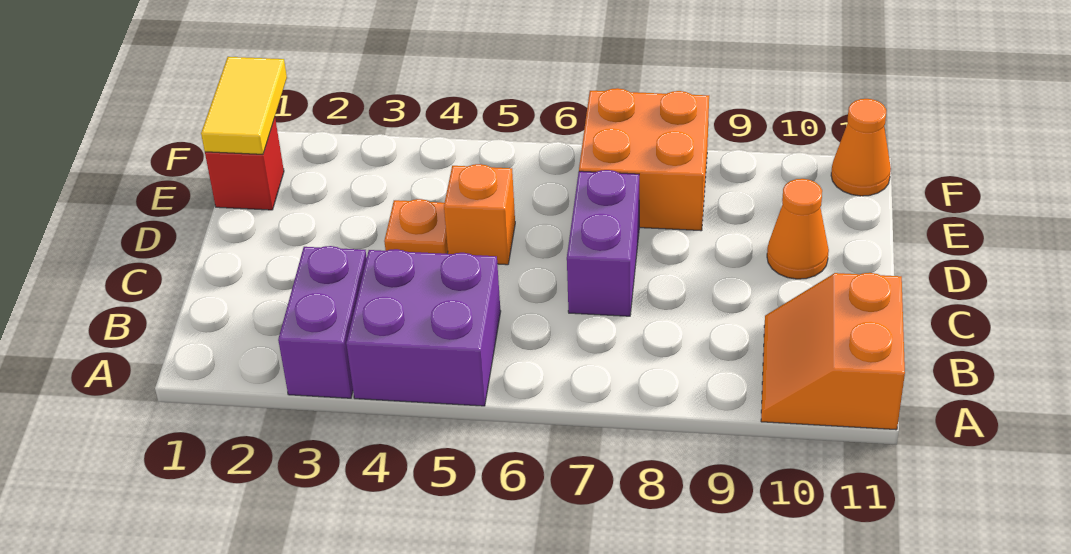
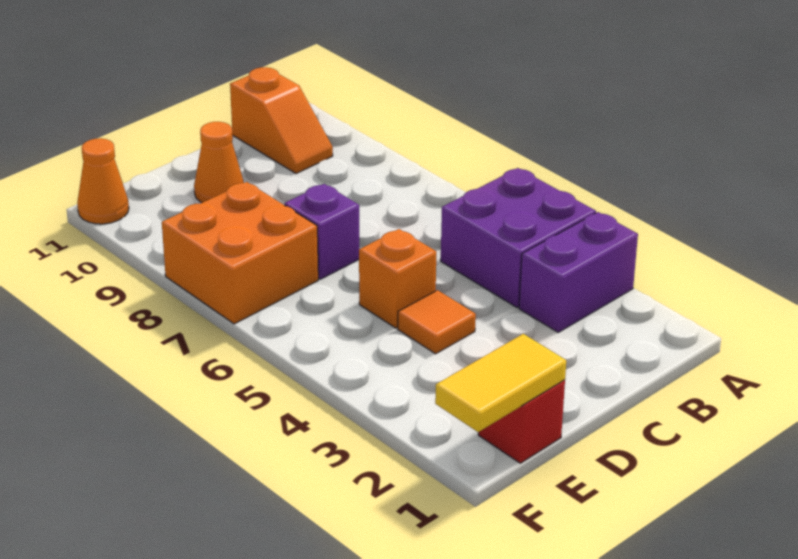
orange slope A10:B11 level 1 top 11 -> orange slope B10:B11 level 1 top 11
purple brick C7:D7 level 1 -> purple brick D7 level 1
orange plate D4 level 1 -> orange tile D4 level 1

